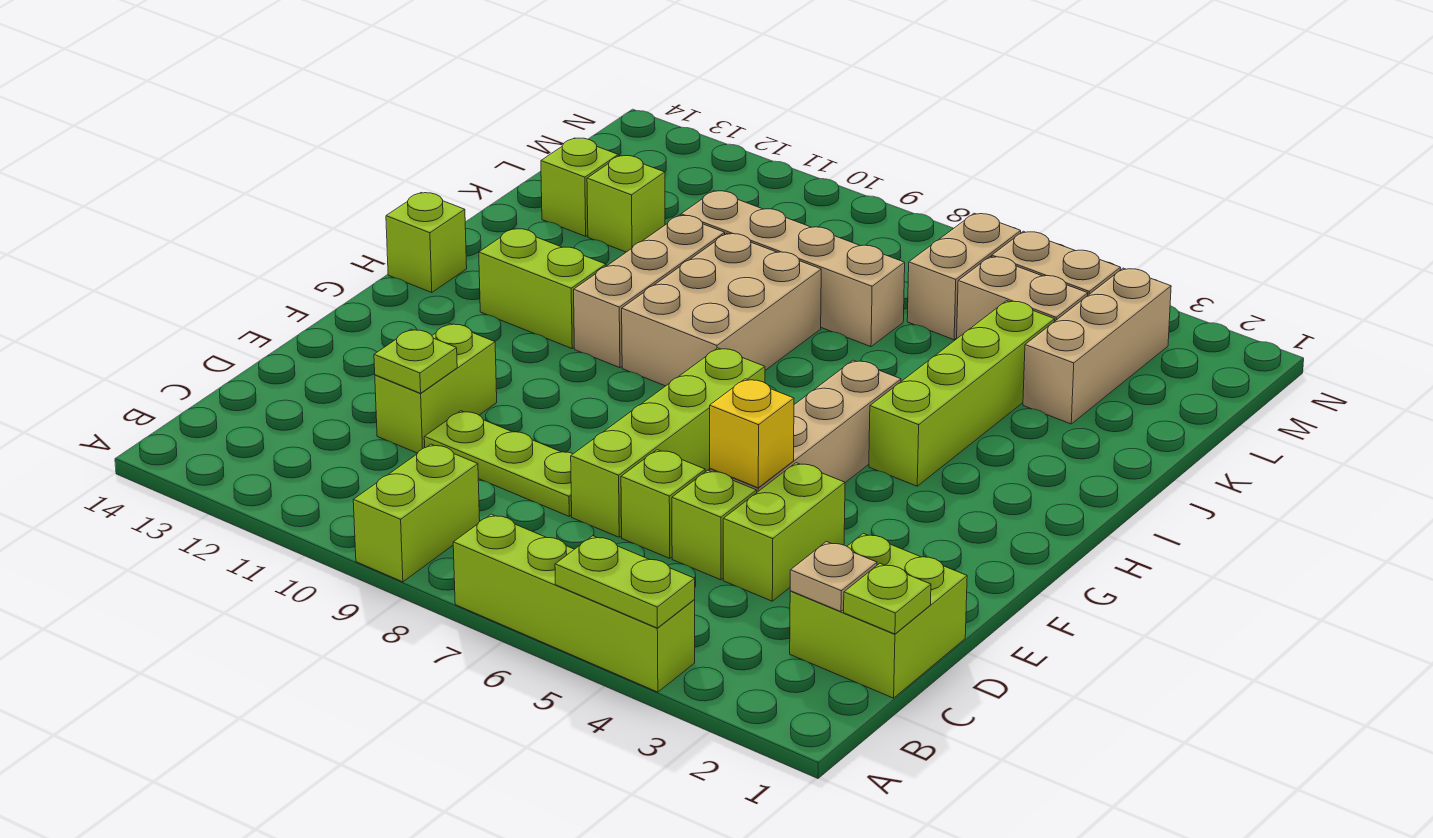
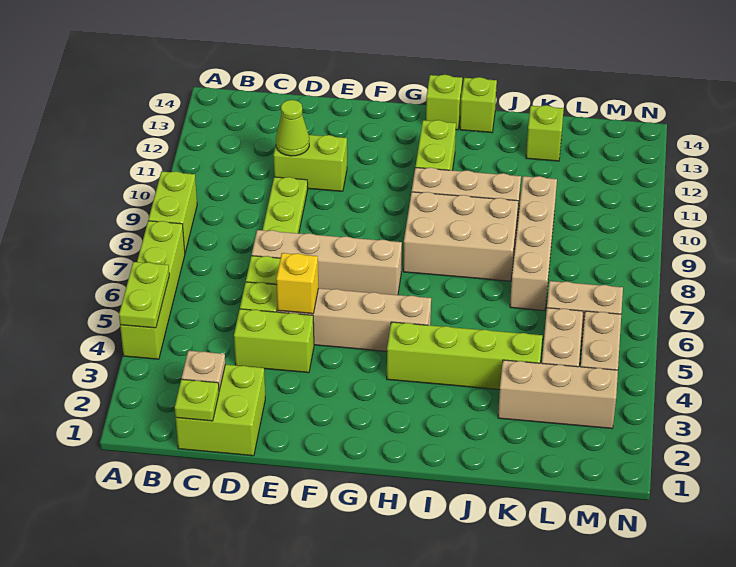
lime brick A9:B9 level 1 -> lime brick A8:A9 level 1
lime brick D7:G7 level 1 -> tan brick D7:G7 level 1
lime plate D11 level 2 -> lime cone D11 level 2
lime brick K12 level 1 -> lime brick I14 level 1

